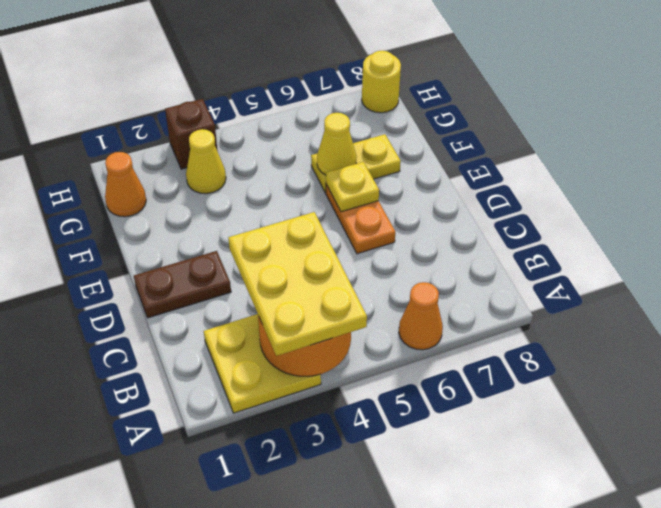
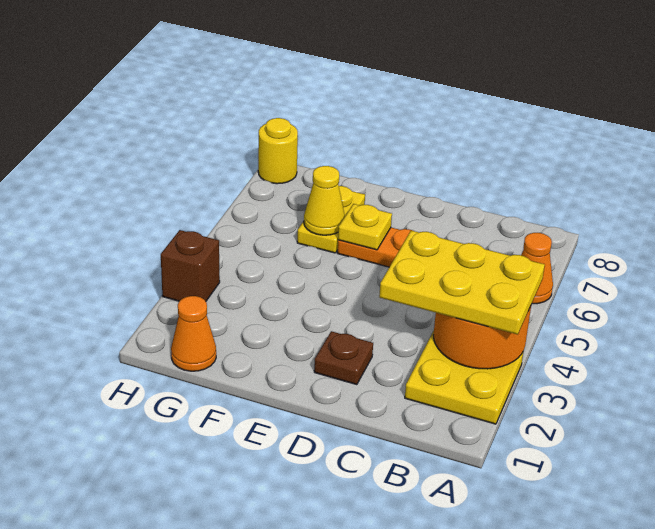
brown plate D1:D2 level 1 -> brown plate D2 level 1
yellow cone G3 level 1 -> none

